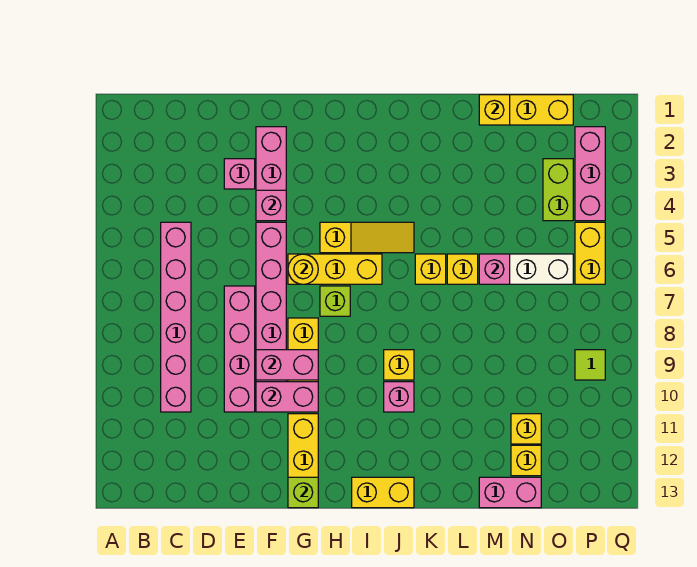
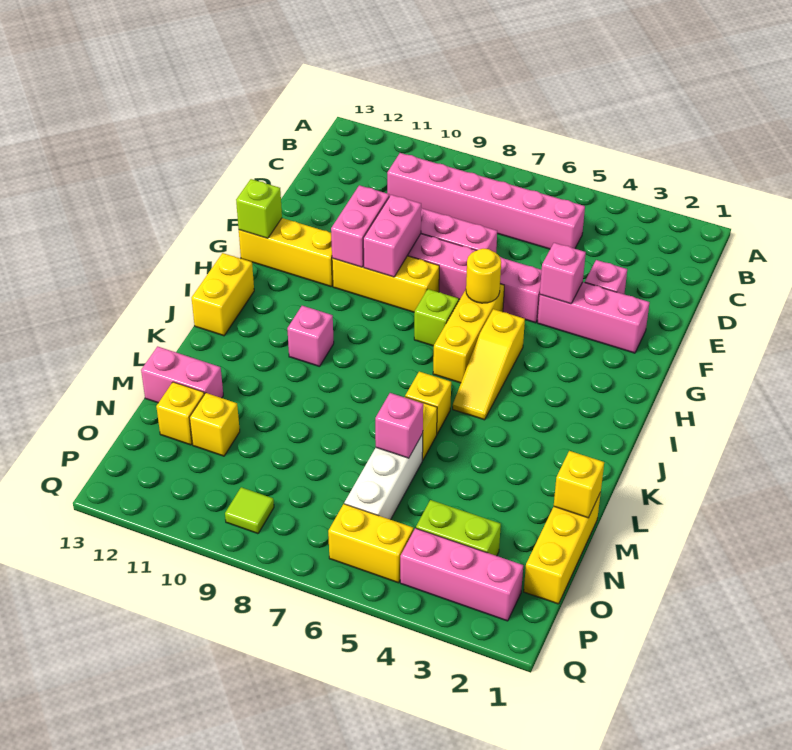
yellow brick J9 level 1 -> none
pink brick M13:N13 level 1 -> pink brick M12:M13 level 1

